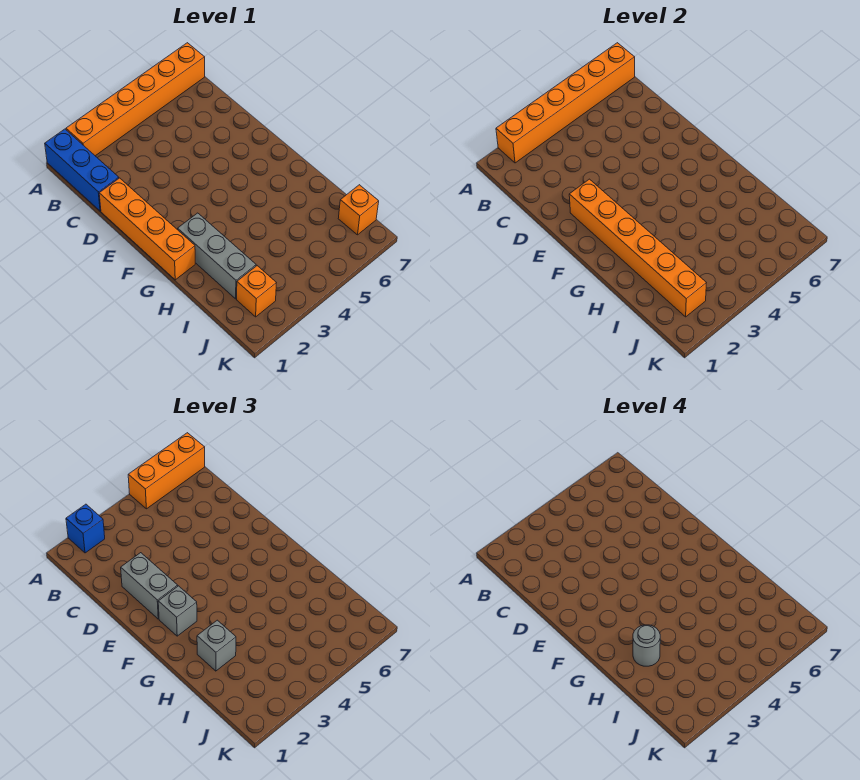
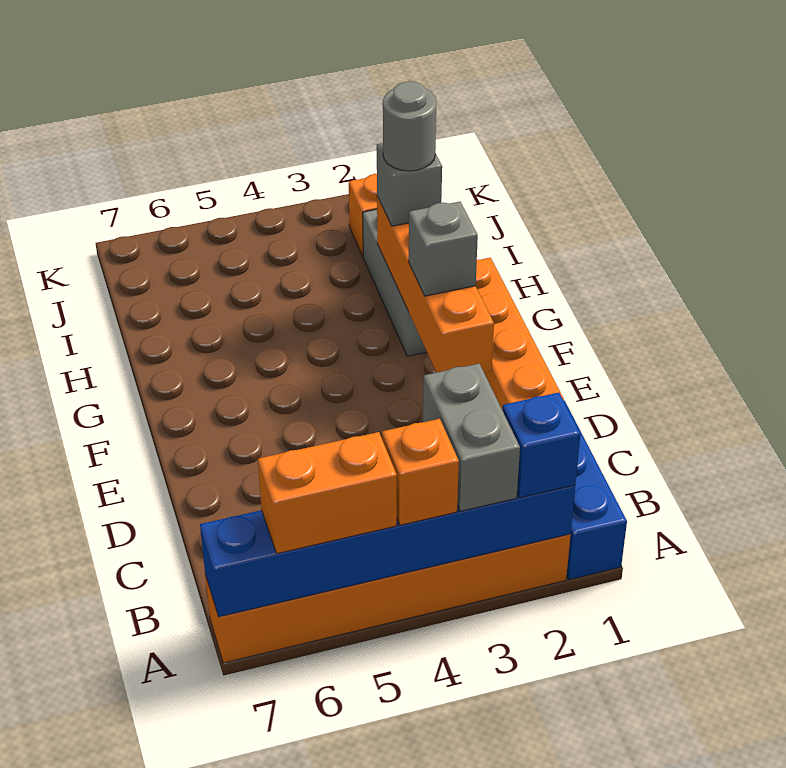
orange brick A2:A7 level 2 -> blue brick A2:A7 level 2
orange brick A5:A7 level 3 -> orange brick A5:A6 level 3
grey brick D2:E2 level 3 -> grey brick A3:B3 level 3
orange brick E2:J2 level 2 -> orange brick E2:H2 level 2
orange brick J7 level 1 -> orange brick A4 level 3

